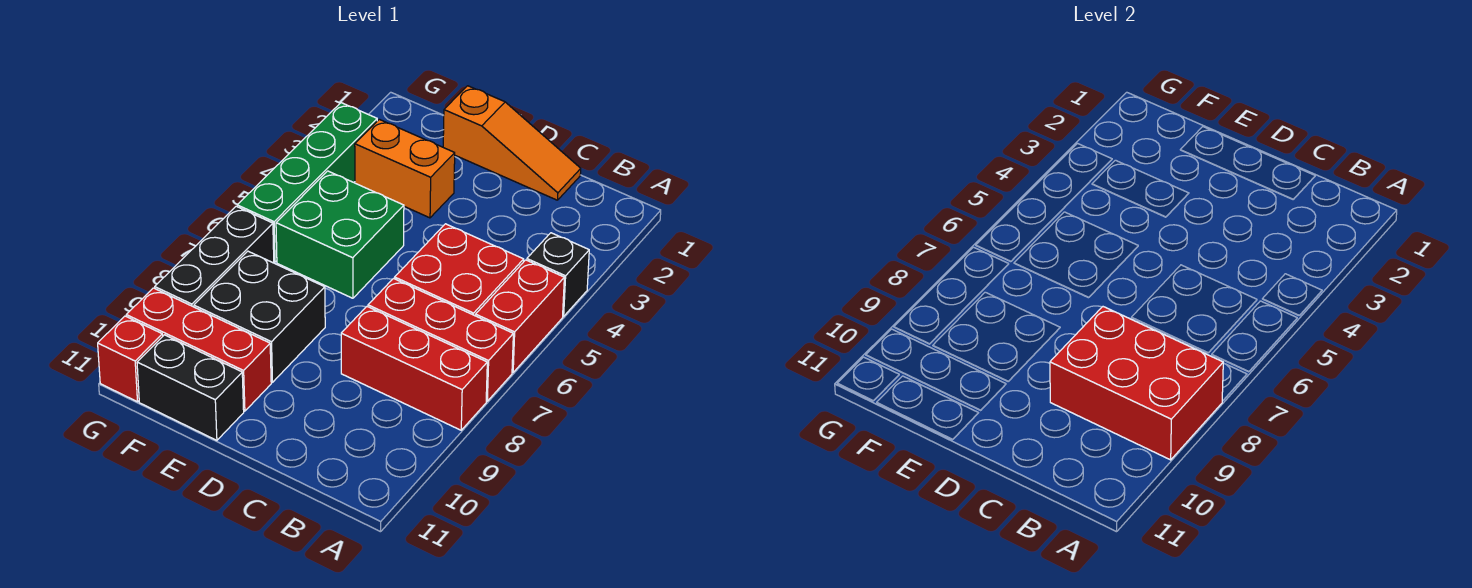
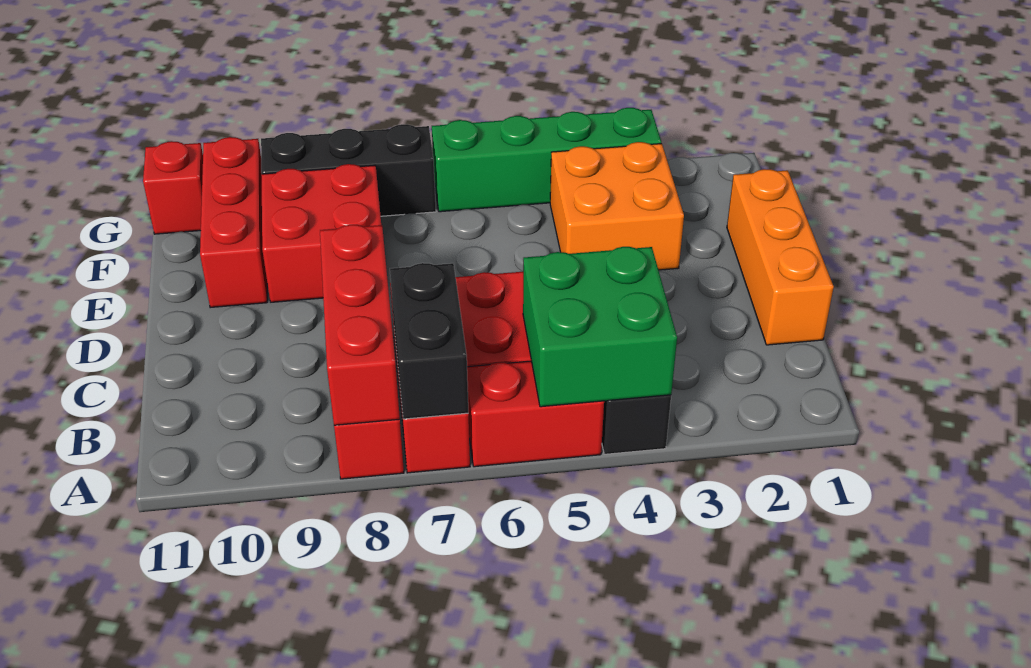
red brick A8:C9 level 2 -> red brick A8:C8 level 2
orange slope C1:E1 level 1 top E -> orange brick C1:E1 level 1
orange brick E3:F3 level 1 -> orange brick E3:F4 level 1
green brick E5:F6 level 1 -> green brick A4:B5 level 2
black brick E8:F9 level 1 -> red brick E8:F9 level 1
black brick E11:F11 level 1 -> black brick A7:B7 level 2

